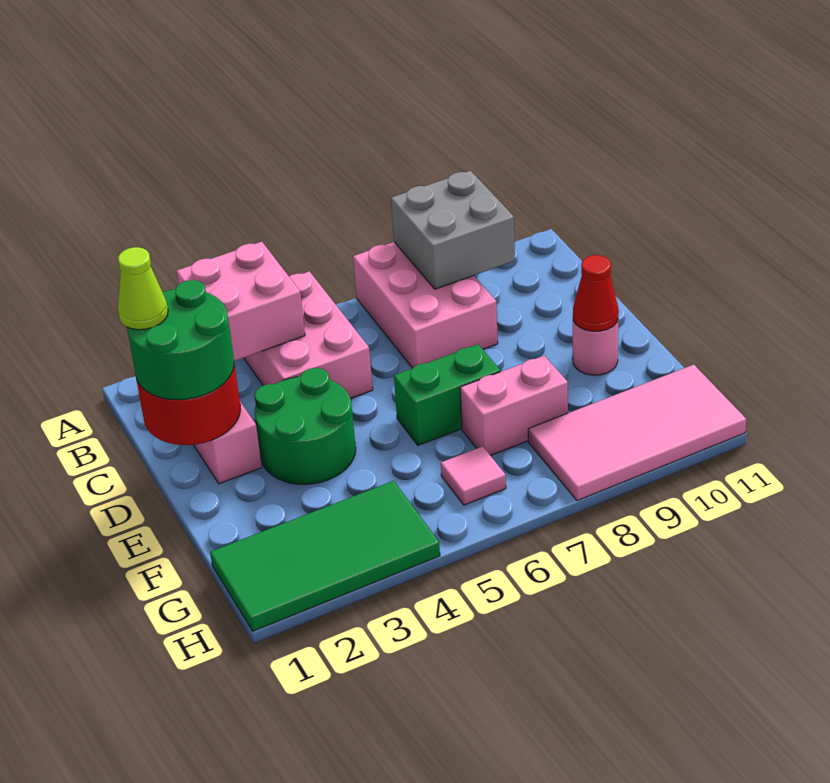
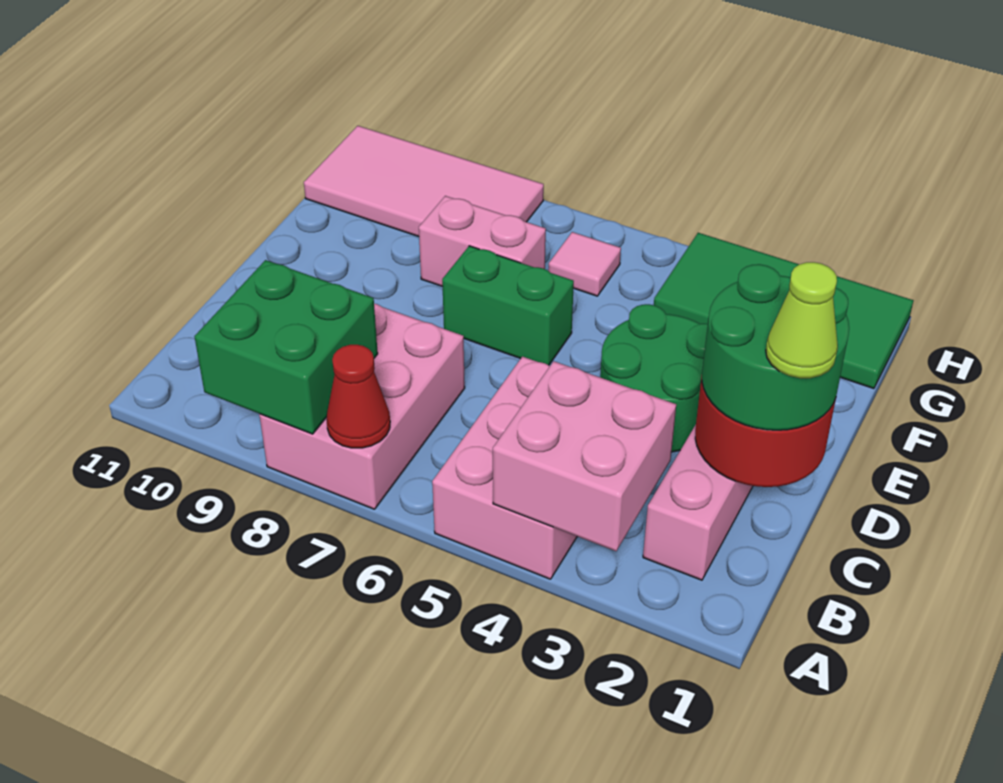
grey brick A8:B9 level 2 -> green brick A8:B9 level 2
pink round brick E10 level 1 -> none
red cone E10 level 2 -> red cone A7 level 2

